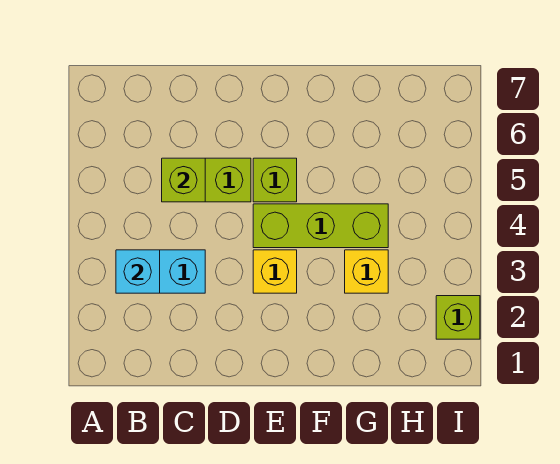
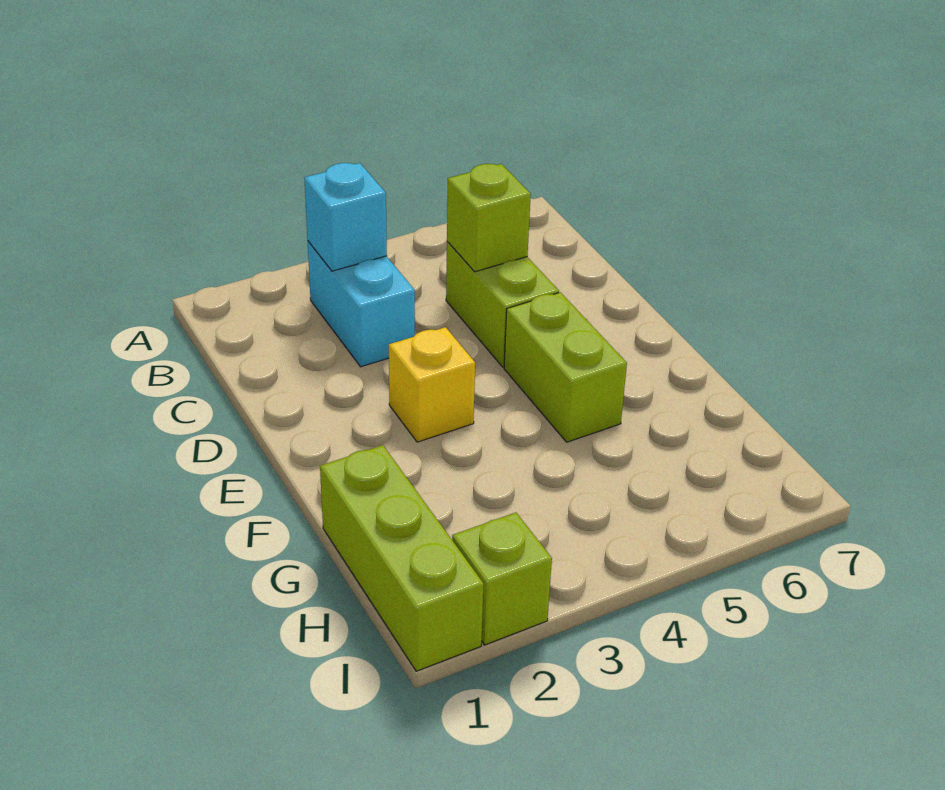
lime brick E4:G4 level 1 -> lime brick G1:I1 level 1
lime brick E5 level 1 -> lime brick E5:F5 level 1
yellow brick G3 level 1 -> none

